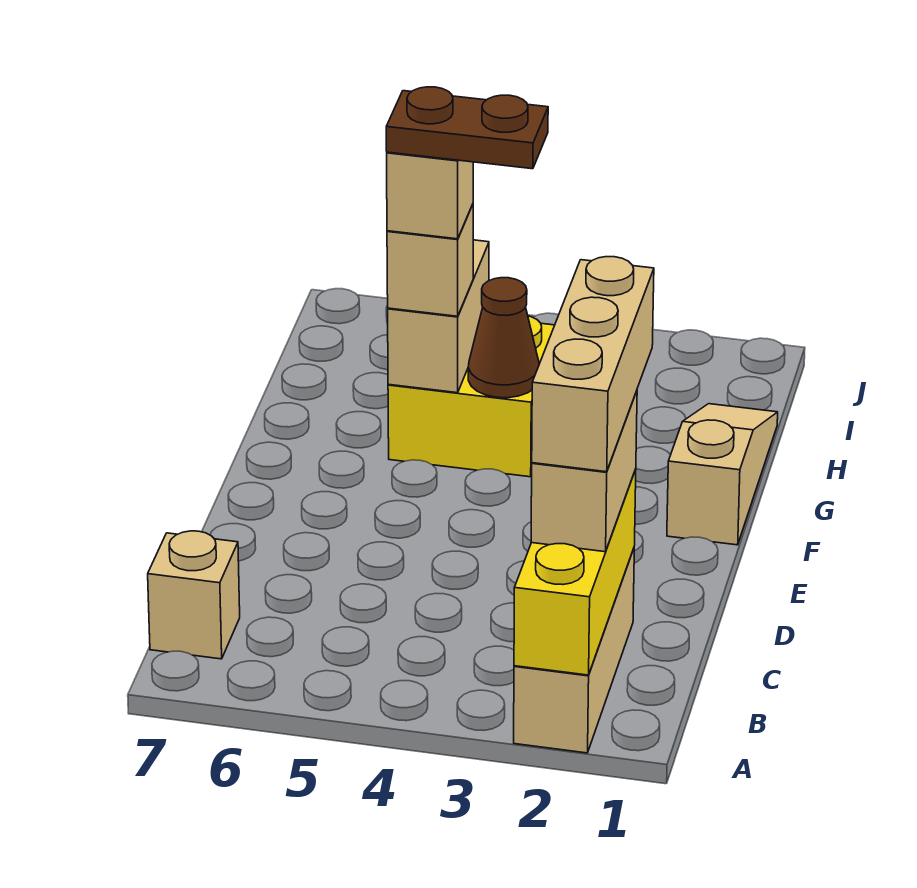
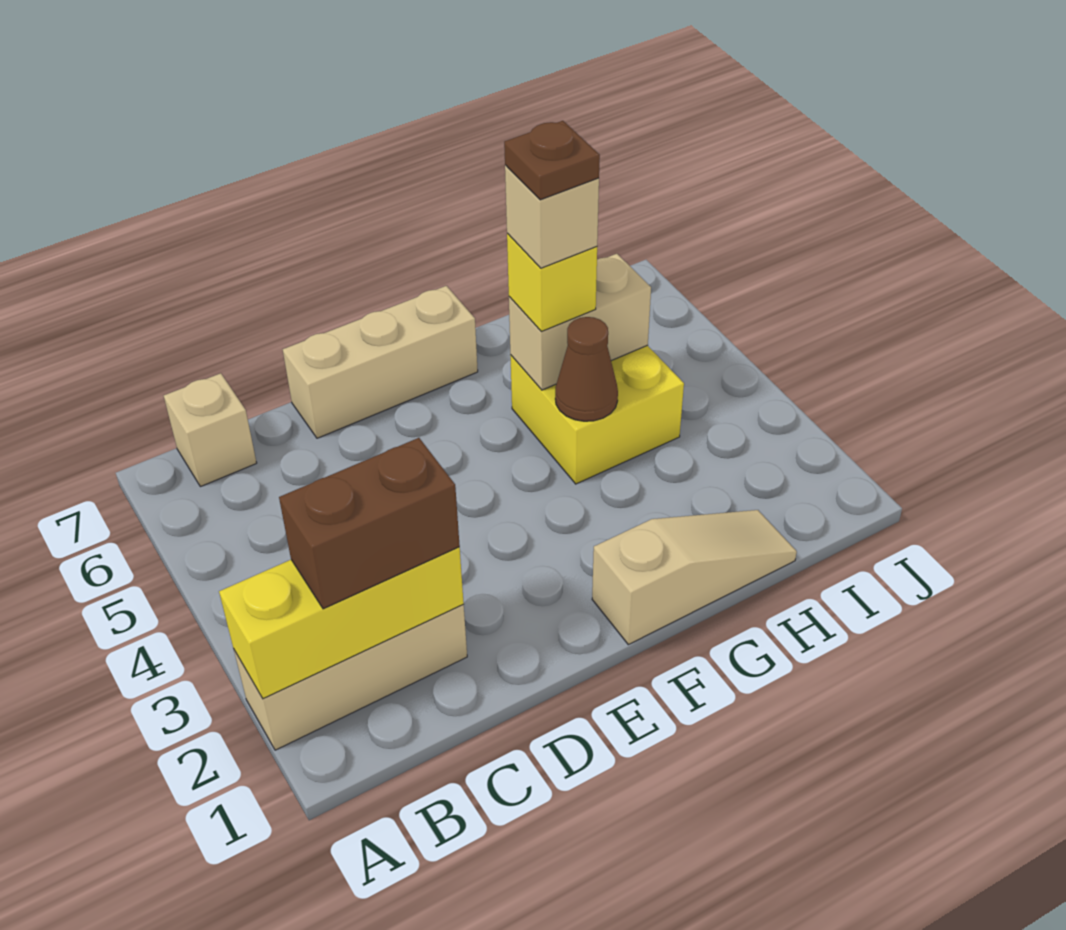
tan brick B2:C2 level 3 -> brown brick B2:C2 level 3
tan brick B2:D2 level 4 -> tan brick D7:F7 level 1
brown plate G4:G5 level 5 -> brown plate G5 level 5
tan brick G5 level 3 -> yellow brick G5 level 3

